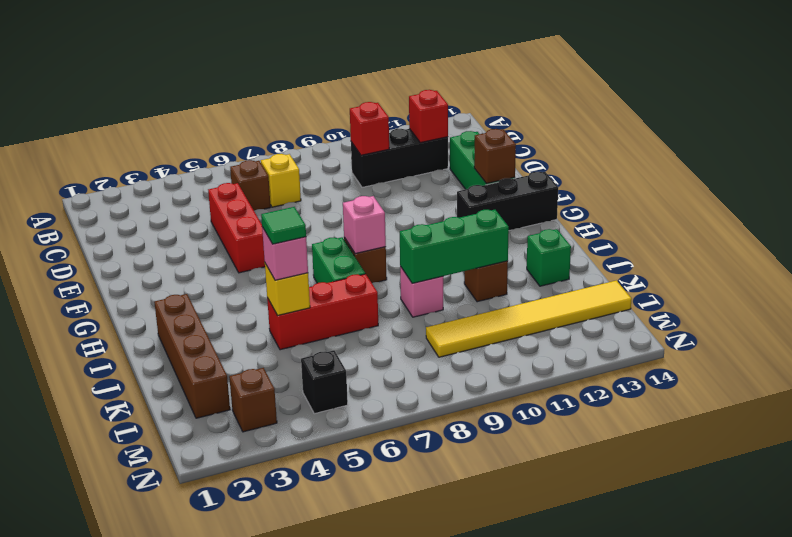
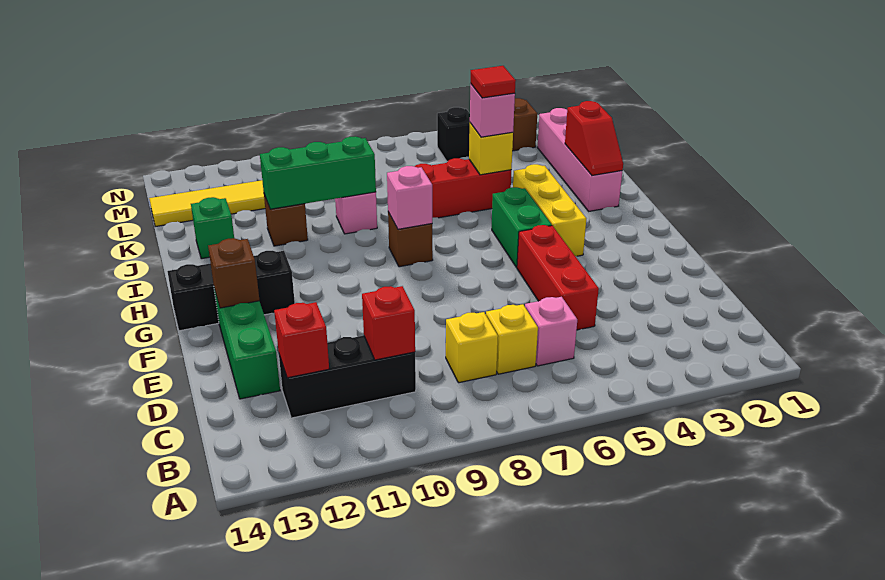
brown brick C6 level 1 -> pink brick C6 level 1
none -> yellow brick C8 level 1
none -> yellow brick G4:I4 level 1
green brick H7:I7 level 1 -> green brick G5:H5 level 1
brown brick I2:L2 level 1 -> pink brick I2:L2 level 1
none -> red slope I2:J2 level 2 top J
green tile J5 level 4 -> red tile J5 level 4

